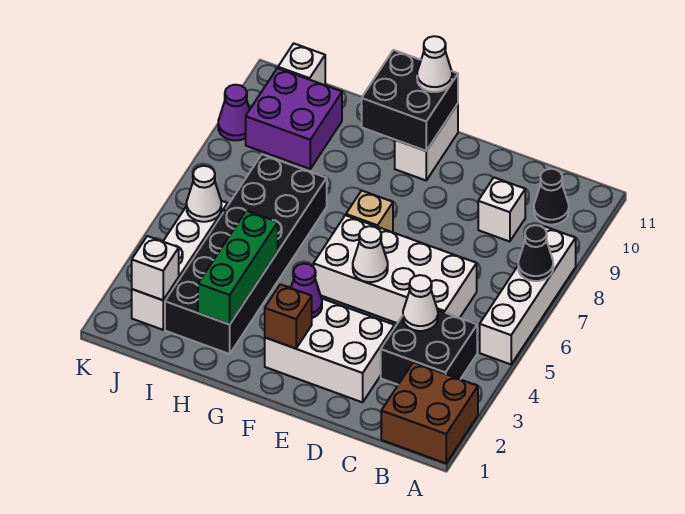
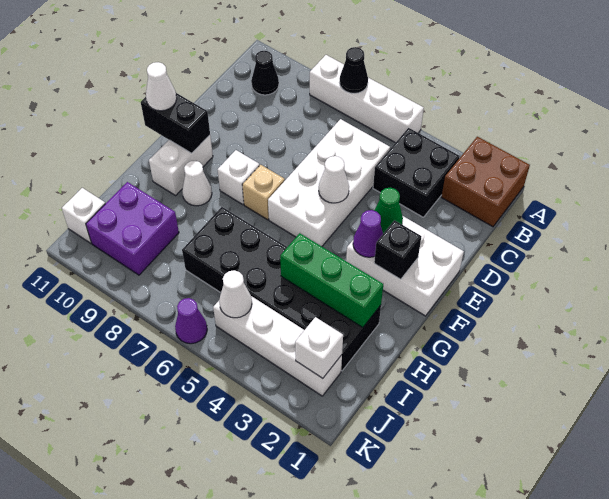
white cone C4 level 2 -> white cone G9 level 1
white brick C9 level 1 -> white brick F8 level 1
white brick D2:F3 level 1 -> white brick E1:F3 level 1
none -> green cone E3 level 2
brown brick F2 level 2 -> black brick F2 level 2
white brick F10:F11 level 1 -> white brick F10:G10 level 1
black brick F10:G11 level 2 -> black brick F10:F11 level 2
purple cone K9 level 1 -> purple cone K6 level 1

